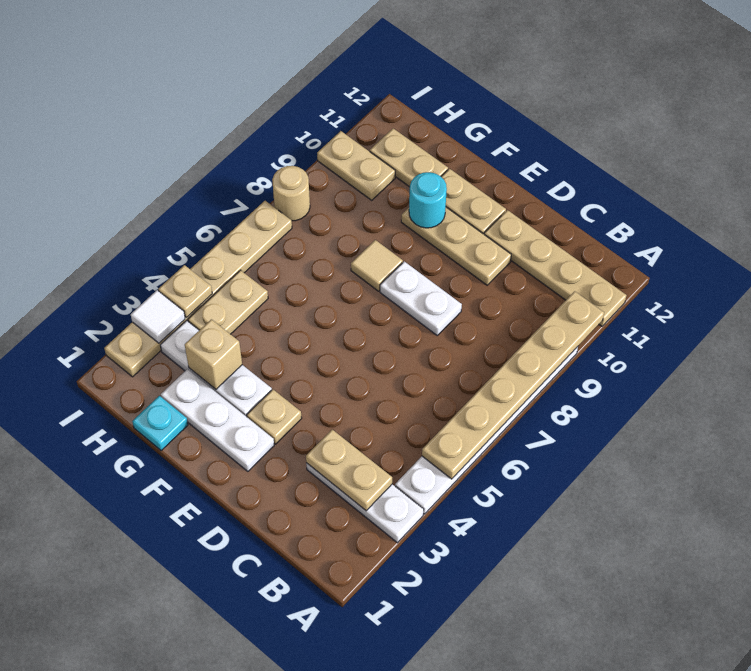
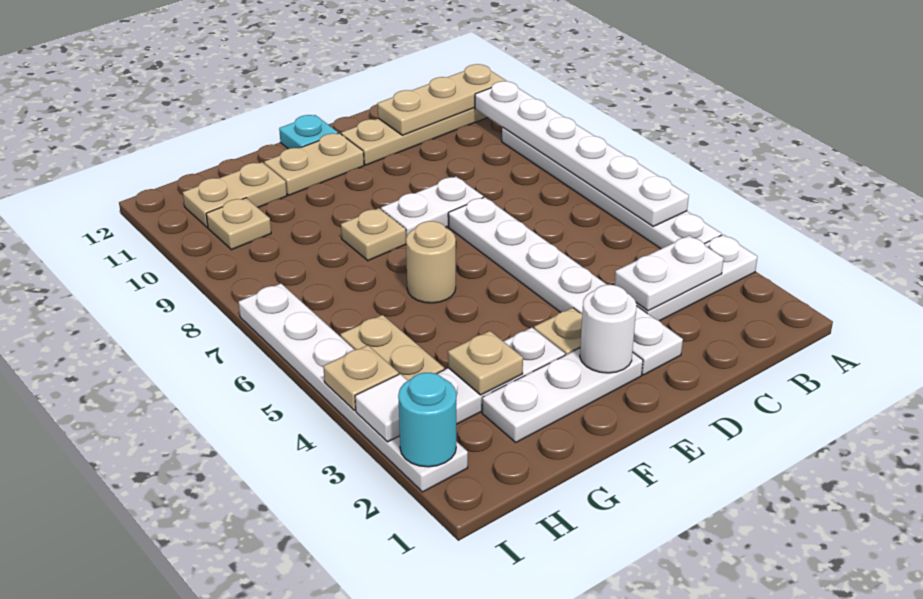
tan plate A5:A10 level 2 -> white plate A5:A10 level 2
tan plate B3:C3 level 2 -> white plate B3:C3 level 2
none -> white plate D2:D7 level 1
tan plate D10:F10 level 1 -> tan plate A11:C11 level 2
none -> white round brick E2 level 2
tan tile F8 level 1 -> tan plate F8 level 1
cyan round brick F10 level 2 -> cyan round brick I2 level 2
cyan plate G1 level 1 -> cyan plate E12 level 1
tan brick G3 level 2 -> tan plate G3 level 2
tan plate H10:I10 level 1 -> tan plate H10 level 1
tan plate I2:I7 level 1 -> white plate I2:I7 level 1
tan round brick I8 level 1 -> tan round brick F6 level 1

